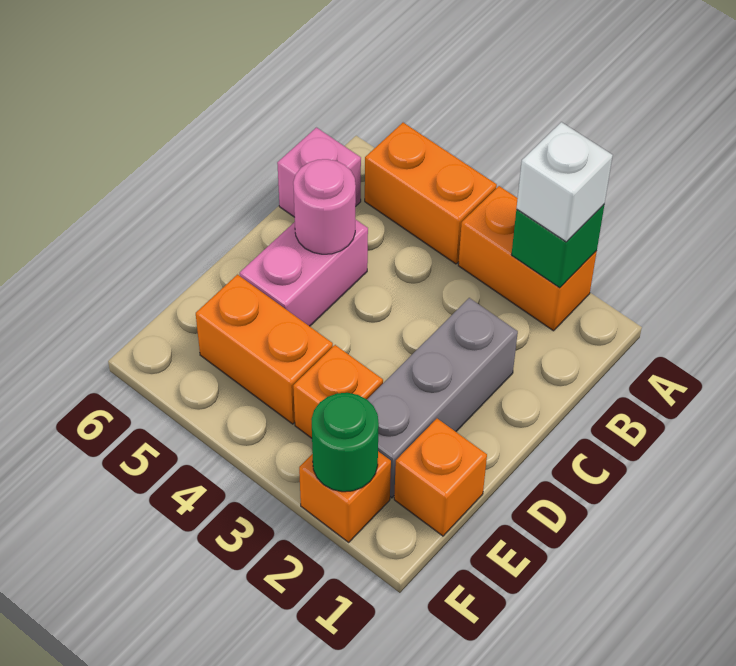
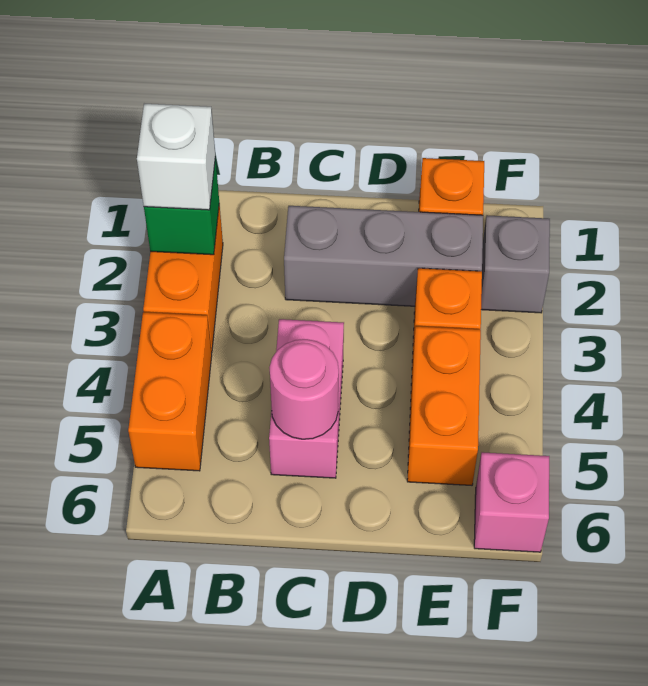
pink brick B6 level 1 -> pink brick F6 level 1
pink brick C5:D5 level 1 -> pink brick C4:C5 level 1
orange brick F2 level 1 -> grey brick F2 level 1
green round brick F2 level 2 -> none

